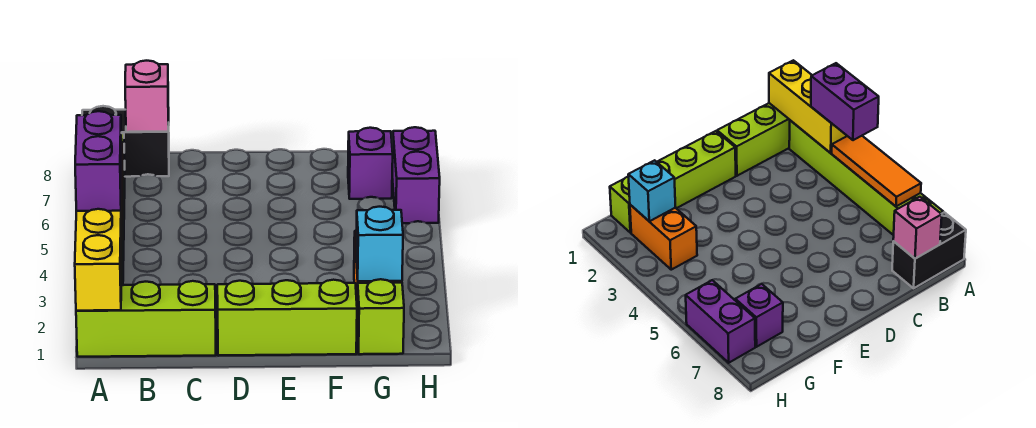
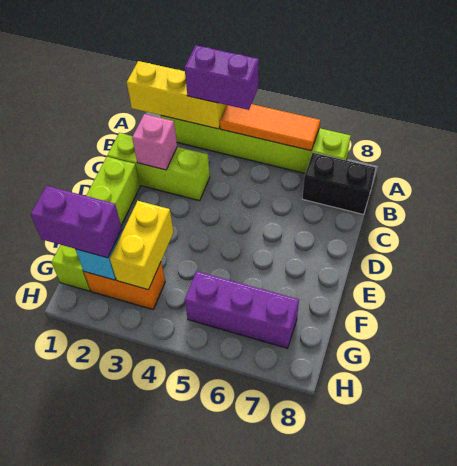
lime brick A1:C1 level 1 -> lime brick C1:C3 level 1
black brick A8:B8 level 1 -> black brick B7:B8 level 1
pink brick B8 level 2 -> pink brick C2 level 2
none -> yellow brick F3:G3 level 2
purple brick G7 level 1 -> purple brick G5:G7 level 1
purple brick H6:H7 level 1 -> purple brick G1:G2 level 3

